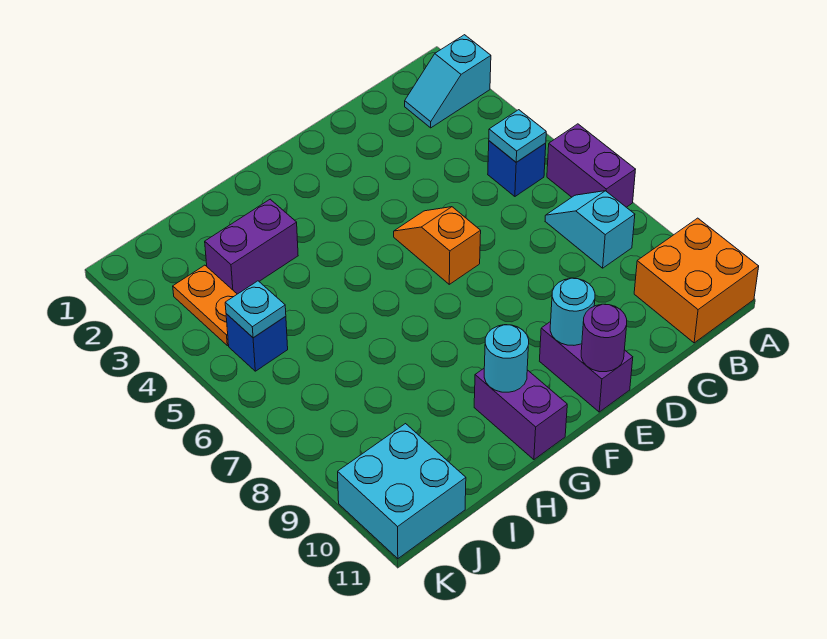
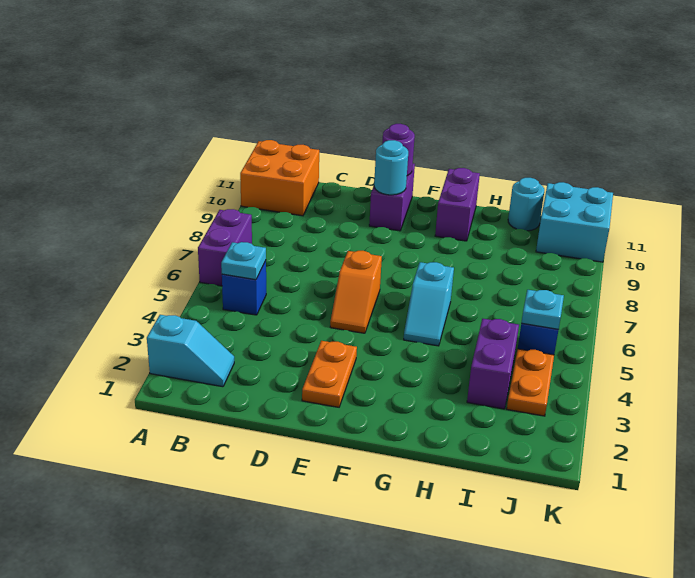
cyan slope B7:B8 level 1 top 8 -> cyan slope G5:G6 level 1 top 6
none -> orange plate E2:E3 level 1
cyan round brick G10 level 2 -> cyan round brick I11 level 1
purple brick H3:I3 level 1 -> purple brick I3:I4 level 1

